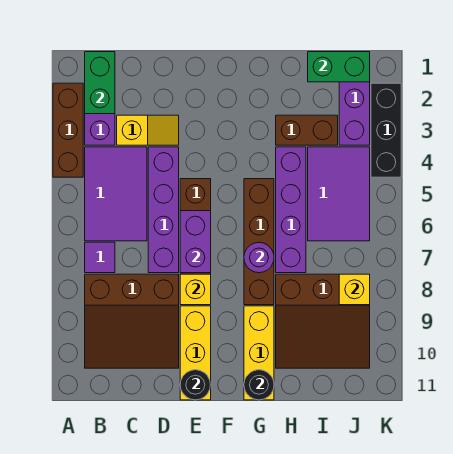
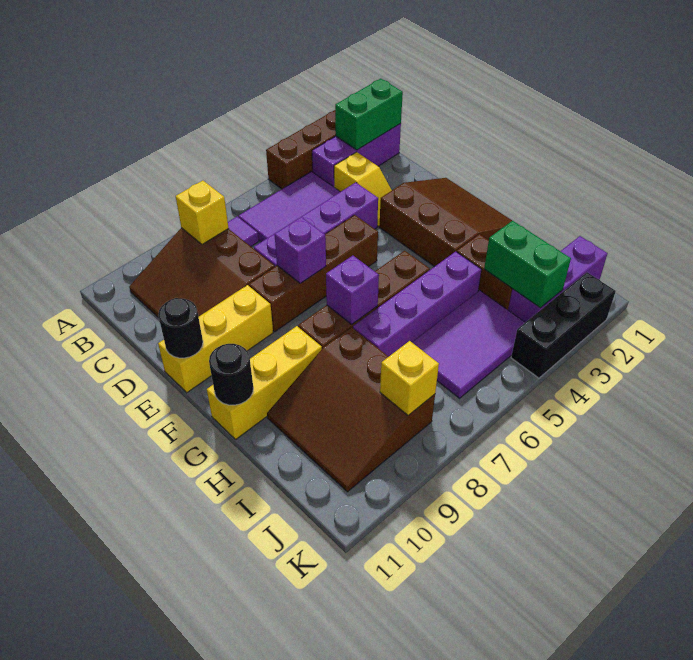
none -> brown slope E1:G3 level 1 top 3
purple brick E6:E7 level 2 -> purple brick E7 level 2
yellow brick E8 level 2 -> yellow brick B8 level 2
purple round brick G7 level 2 -> purple brick G7 level 2
green brick I1:J1 level 2 -> green brick I3:J3 level 2

